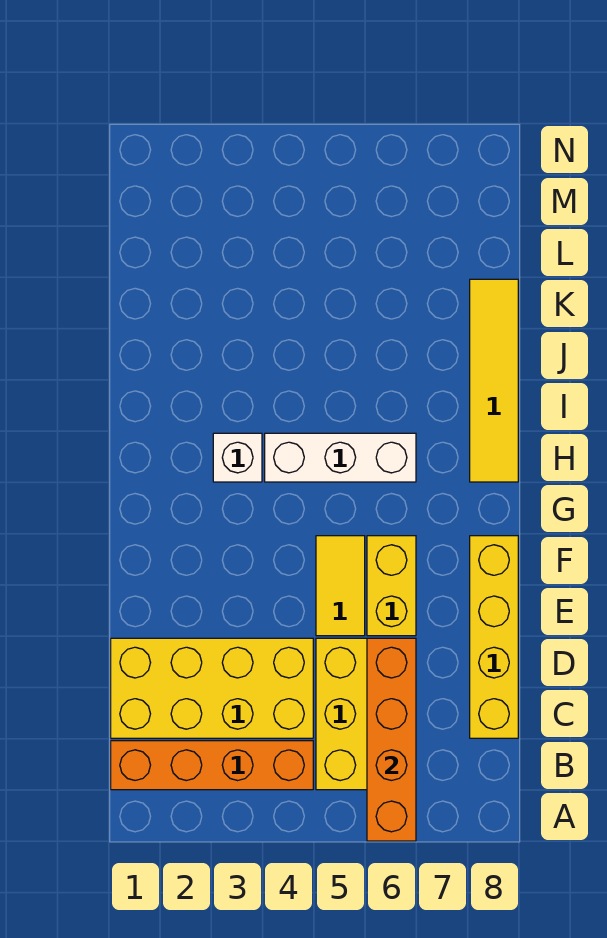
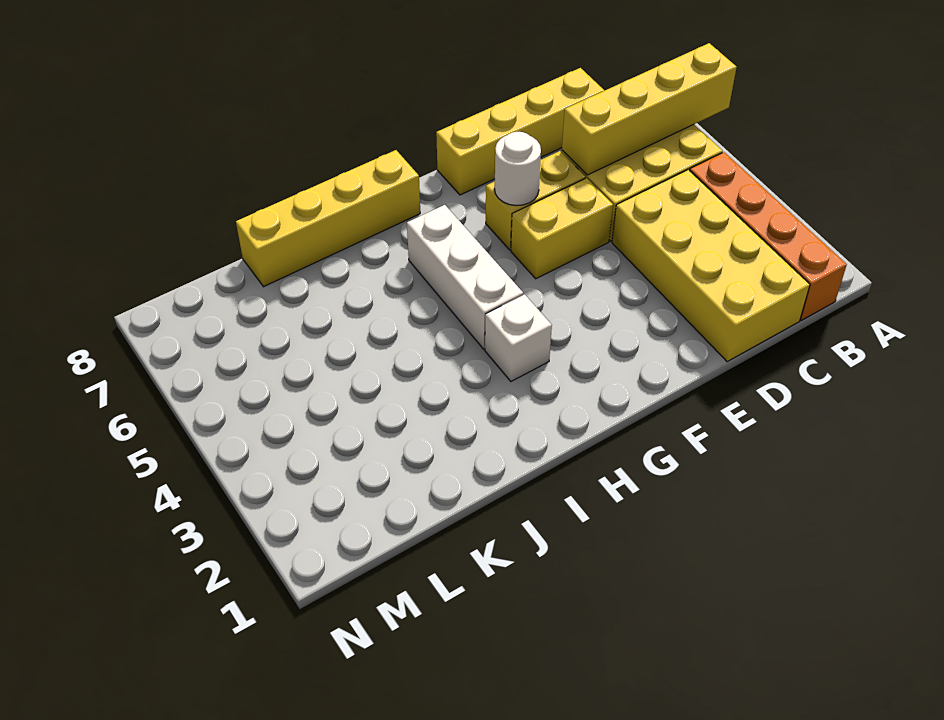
orange brick A6:D6 level 2 -> yellow brick A6:D6 level 2
yellow tile E5:F5 level 1 -> yellow brick E5:F5 level 1
none -> white round brick F6 level 2
yellow tile H8:K8 level 1 -> yellow brick H8:K8 level 1

